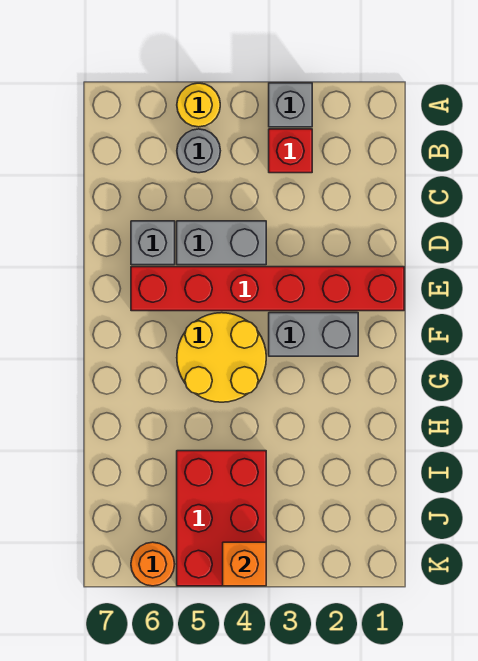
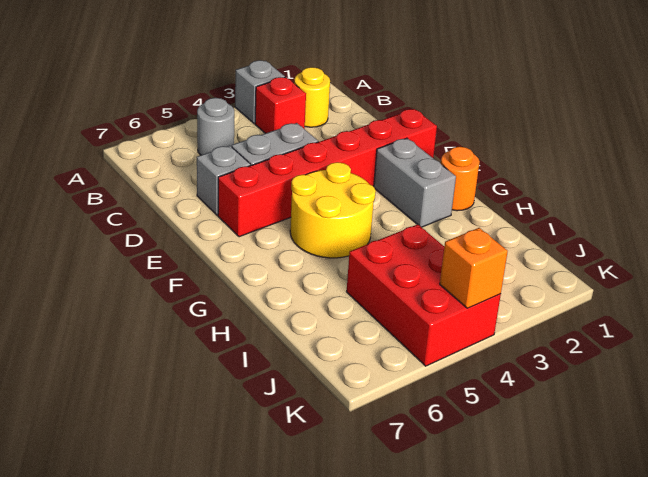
yellow round brick A5 level 1 -> yellow round brick B2 level 1
grey brick F2:F3 level 1 -> grey brick F2:G2 level 1
orange round brick K6 level 1 -> orange round brick G1 level 1

